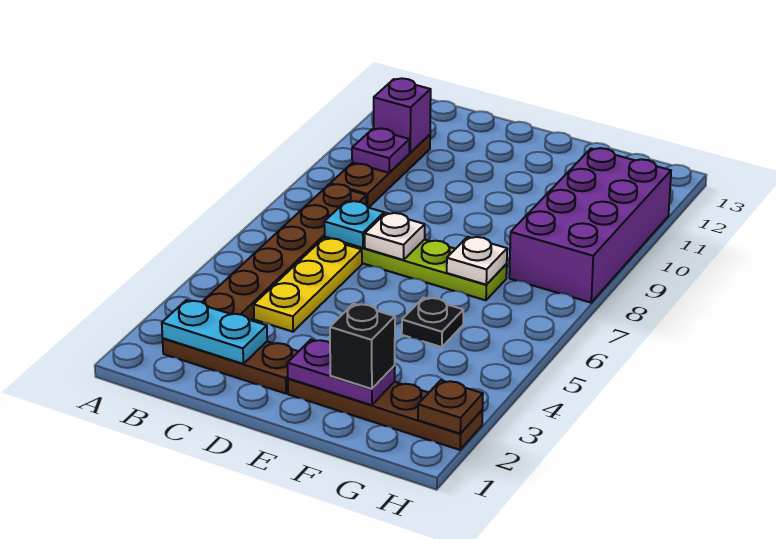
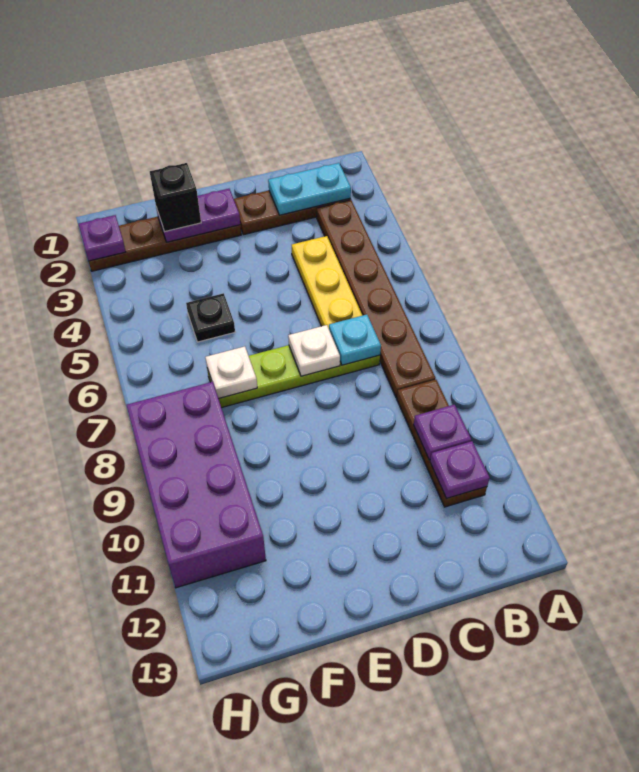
purple brick B11 level 2 -> purple plate B11 level 2
brown plate H2 level 2 -> purple plate H2 level 2

